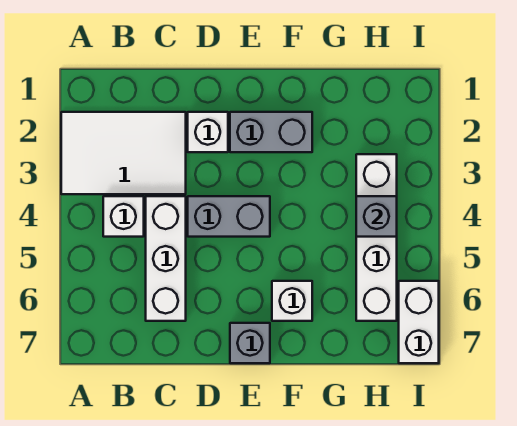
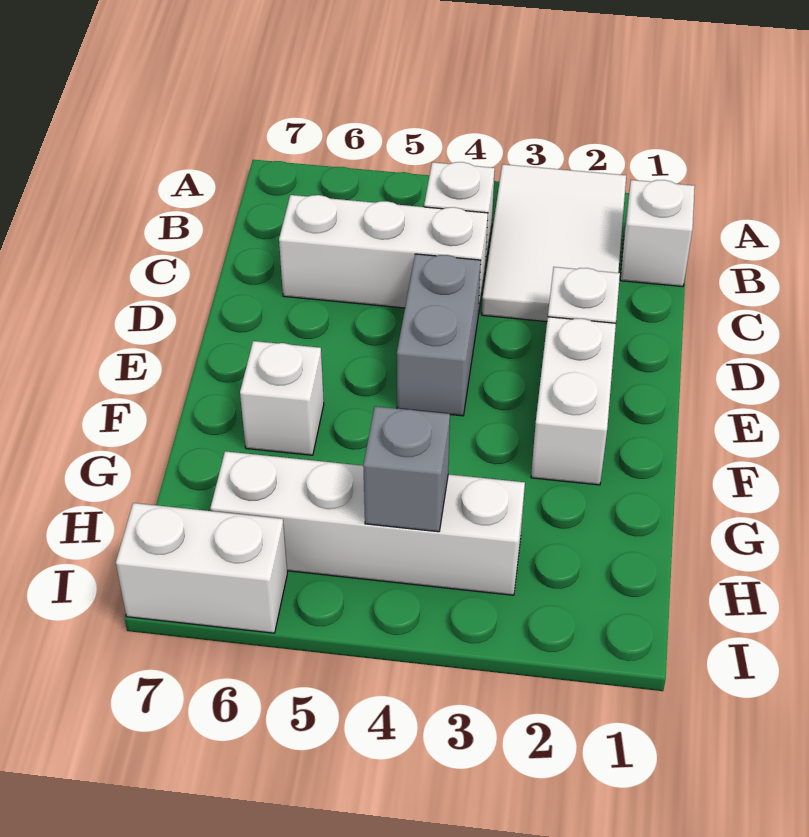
none -> white brick B1 level 1
grey brick E2:F2 level 1 -> white brick E2:F2 level 1
grey brick E7 level 1 -> none

